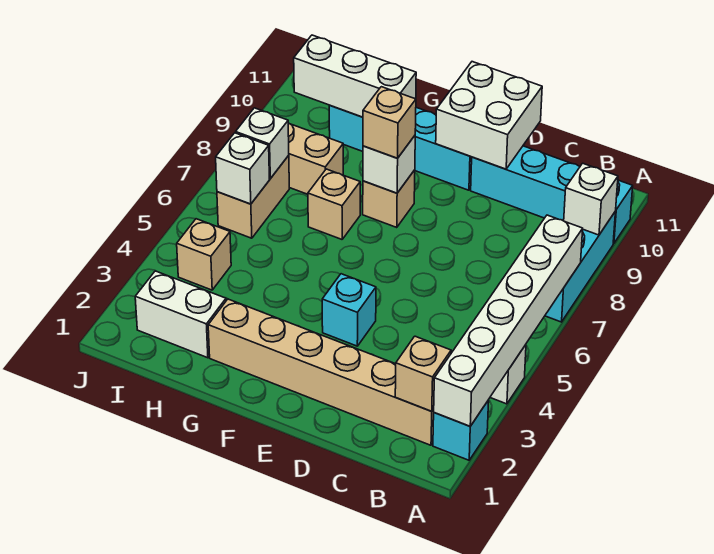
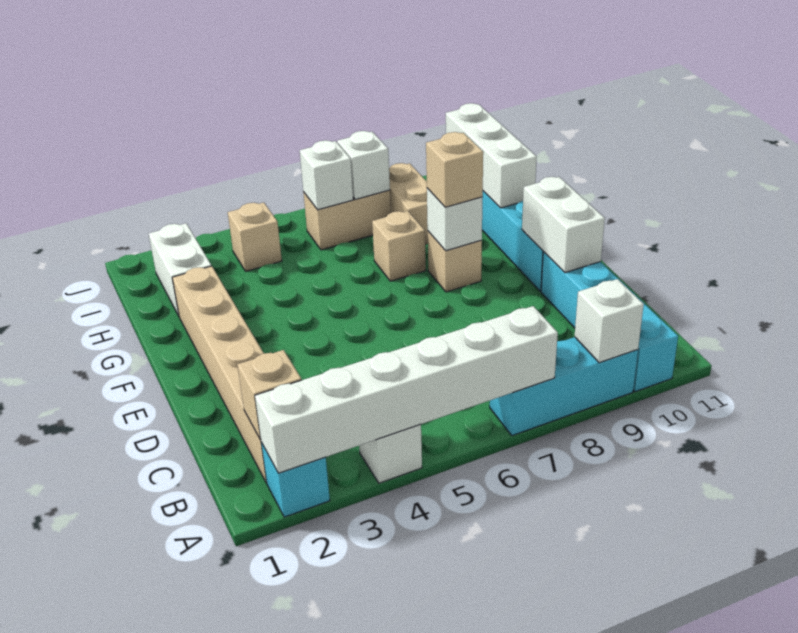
white brick D10:E11 level 2 -> white brick D10:E10 level 2
cyan brick E4 level 1 -> none

